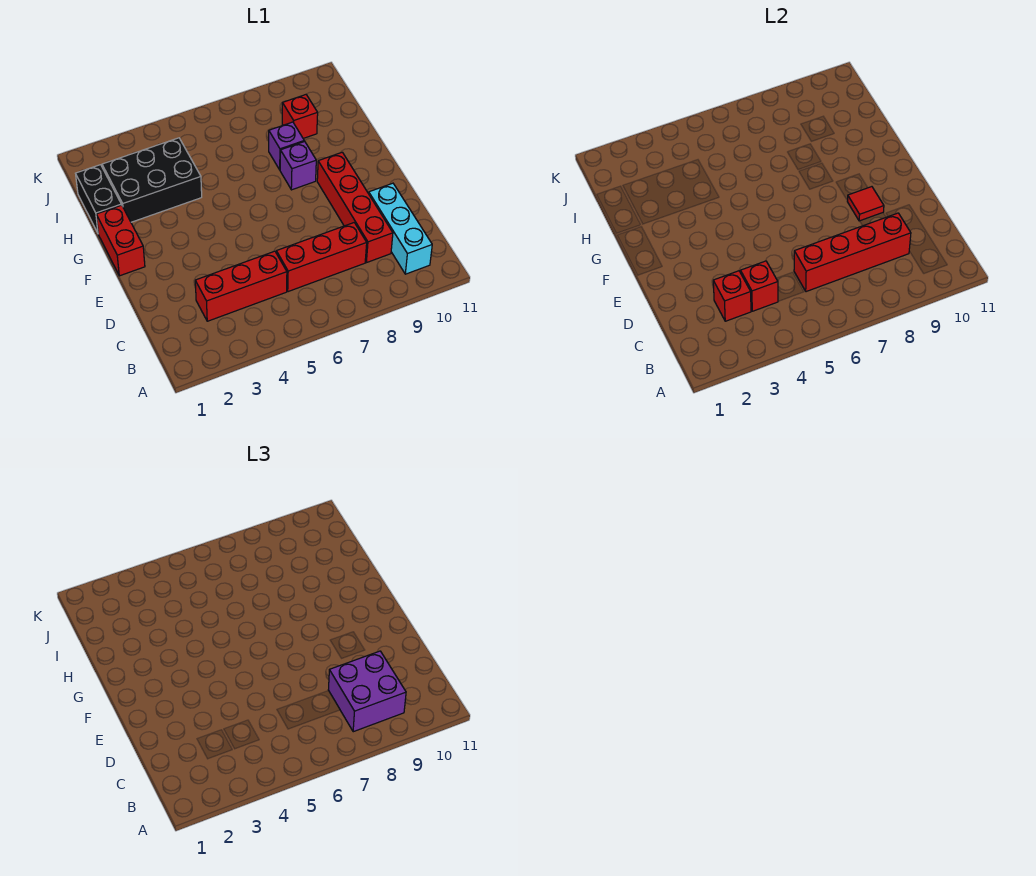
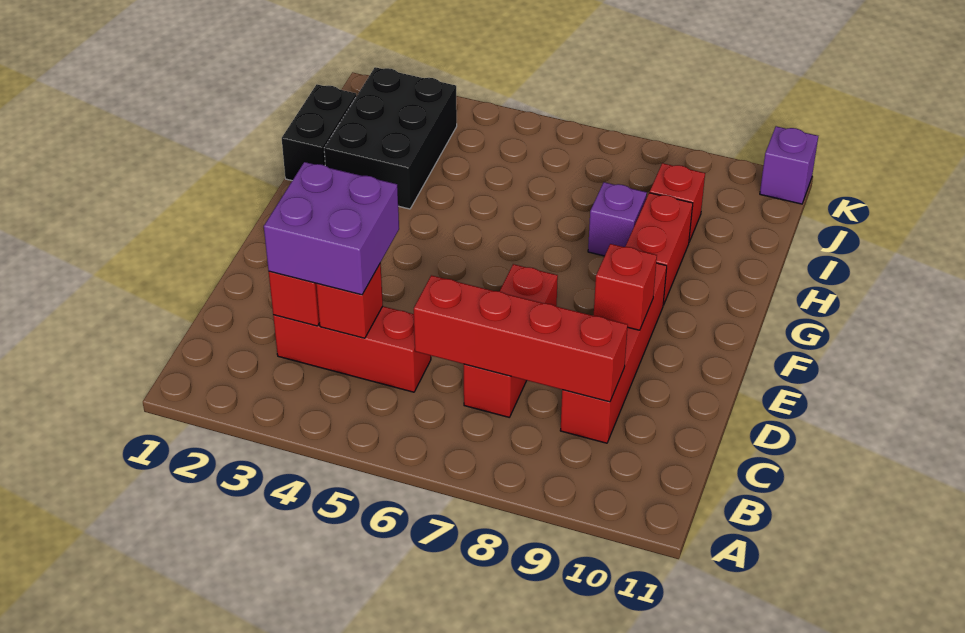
purple brick B8:C9 level 3 -> purple brick C3:D4 level 3
cyan brick B10:D10 level 1 -> none
red brick C6:C8 level 1 -> red brick C7:E7 level 1
red tile E9 level 2 -> red brick E9 level 2
red brick F1:G1 level 1 -> red brick G9:H9 level 1
purple brick G8 level 1 -> purple brick K11 level 1
black brick H2:I4 level 1 -> black brick H2:J3 level 1

